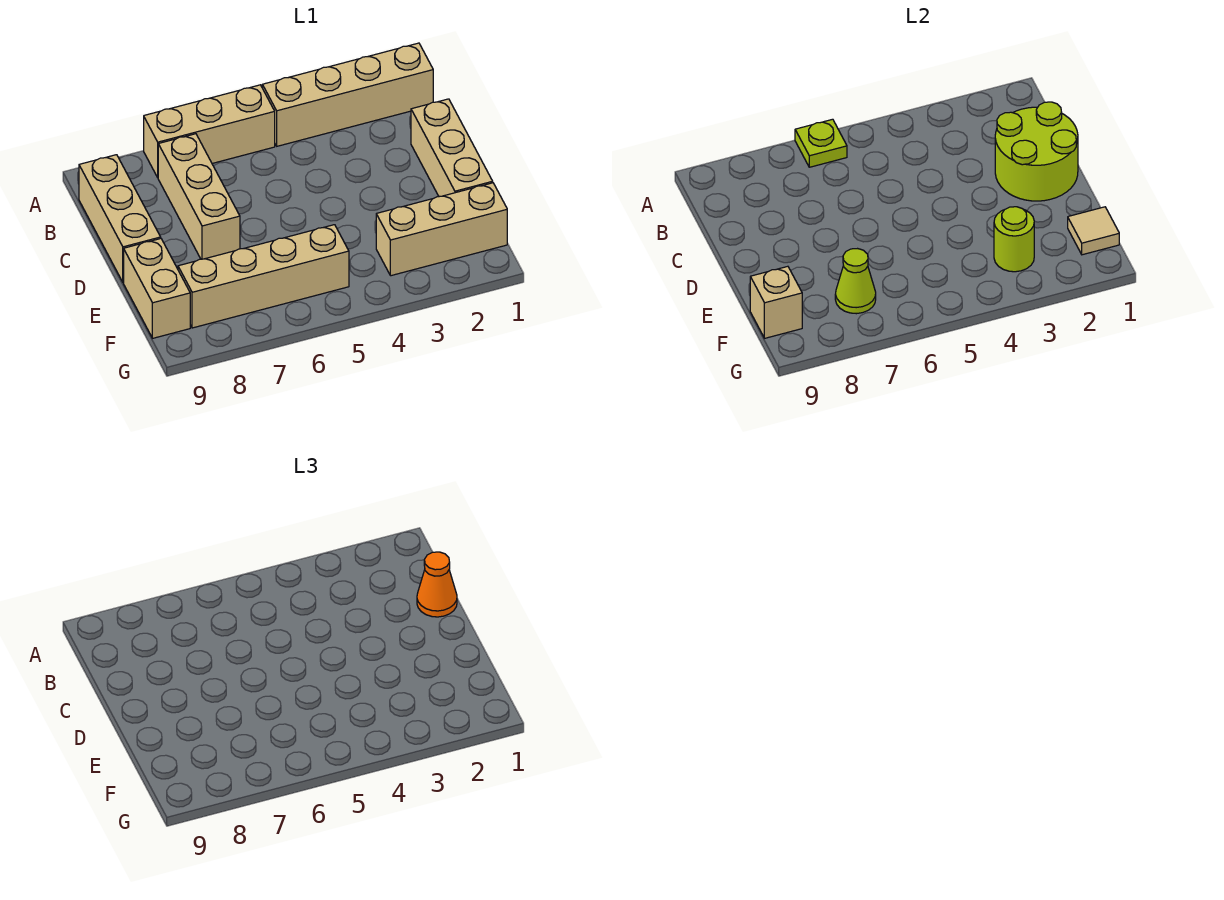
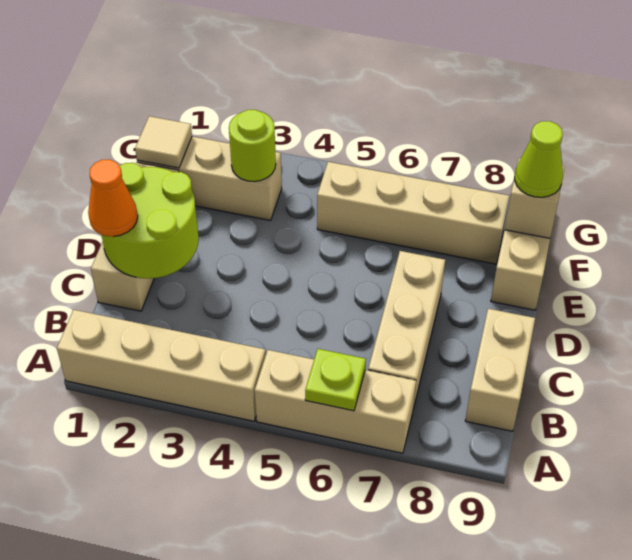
tan brick B9:D9 level 1 -> tan brick B9:C9 level 1
lime cone F7 level 2 -> lime cone F9 level 3

